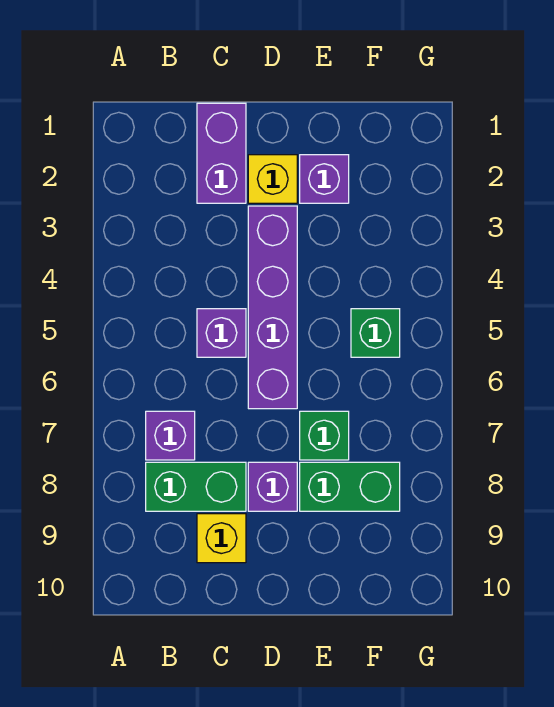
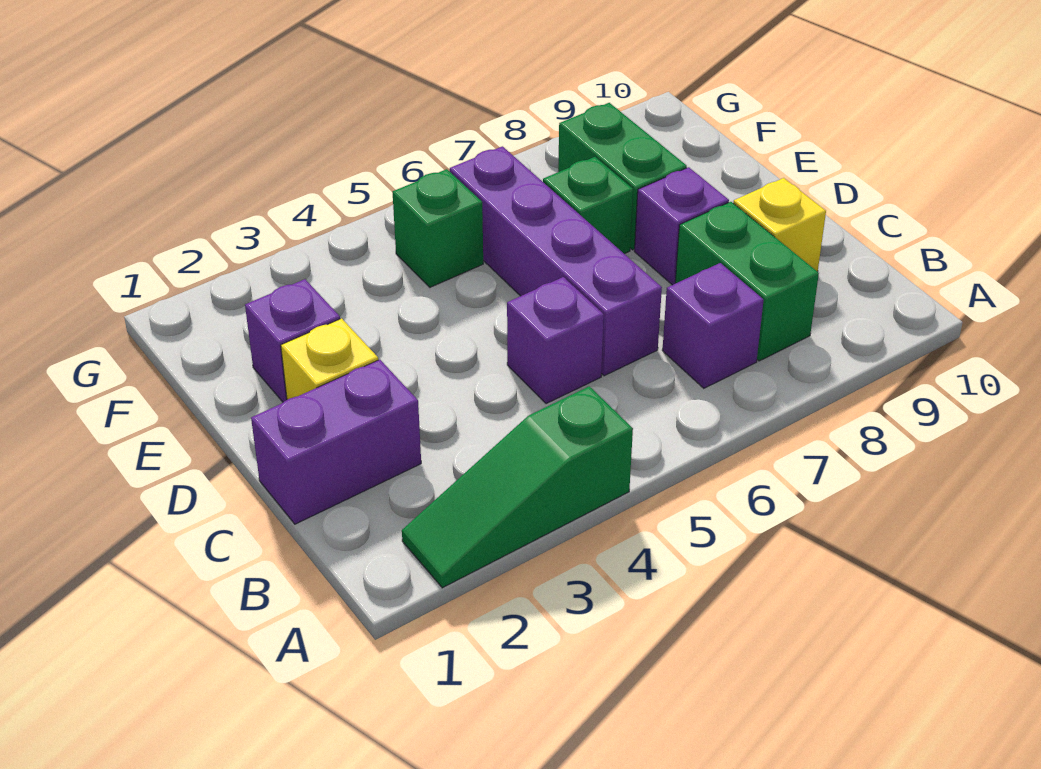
none -> green slope A2:A4 level 1 top 4
purple brick D3:D6 level 1 -> purple brick C6:F6 level 1

